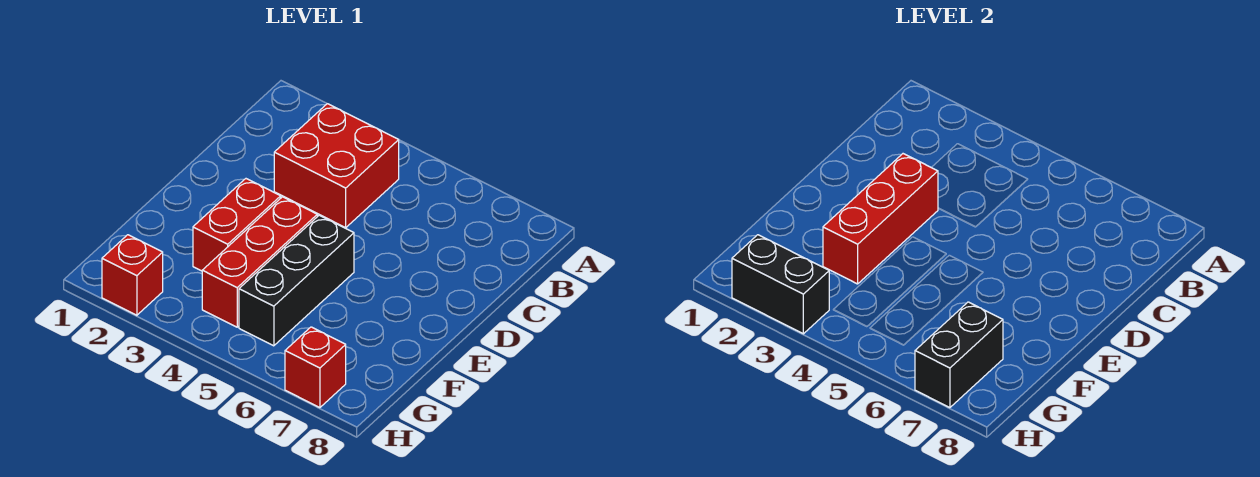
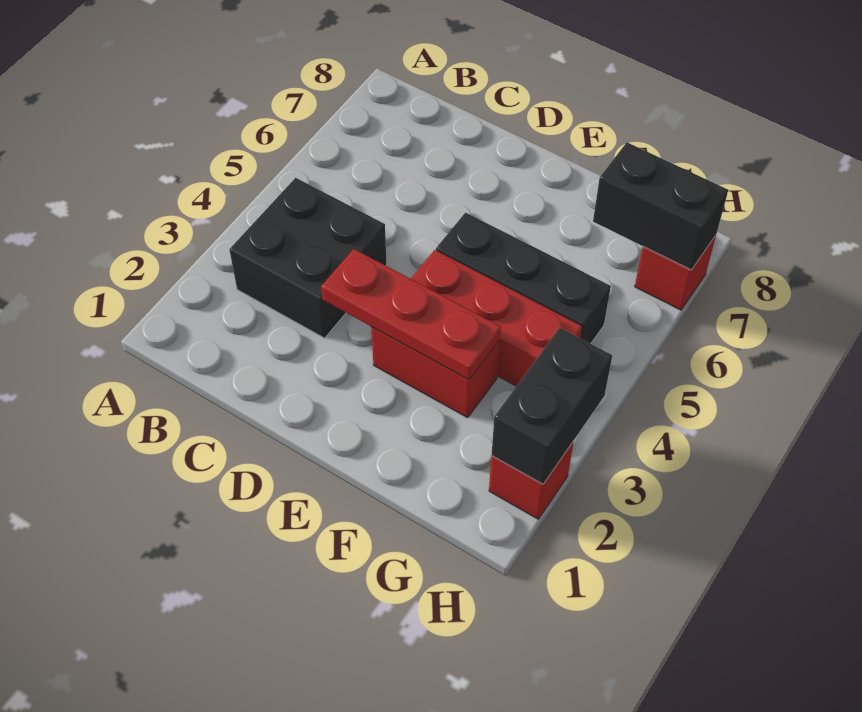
red brick B3:C4 level 1 -> black brick B3:C4 level 1
red brick D3:F3 level 2 -> red plate D3:F3 level 2

